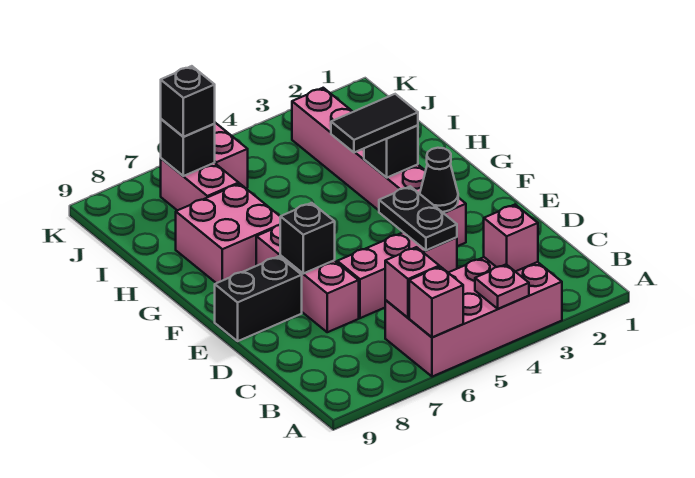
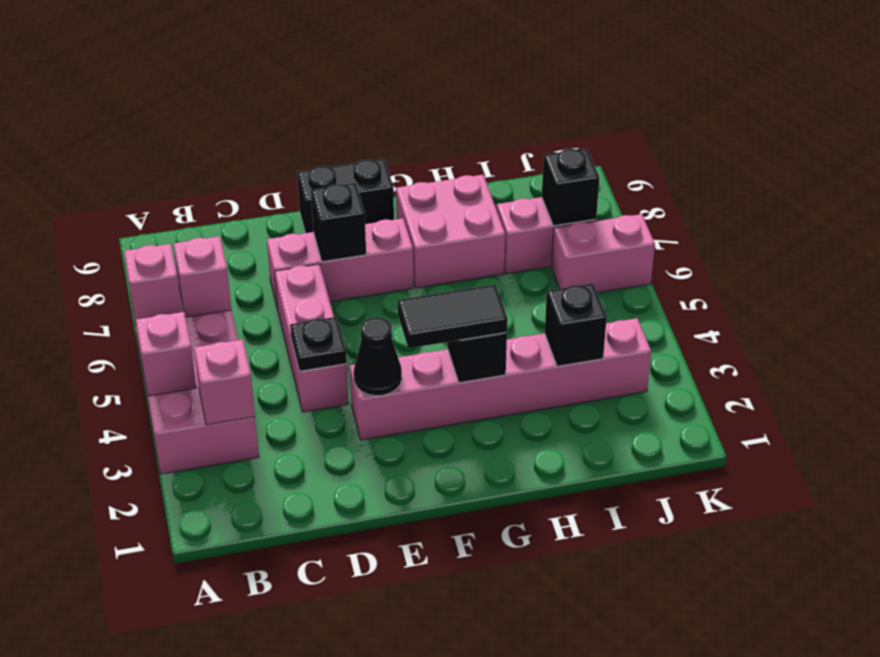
pink plate A4 level 2 -> pink brick A4 level 2
black plate D4:E4 level 2 -> black plate D4 level 2
black brick E8:E9 level 1 -> black brick E9:F9 level 1
black tile G3:G4 level 3 -> black tile F3:G3 level 3
black brick J7 level 3 -> black brick I3 level 2

